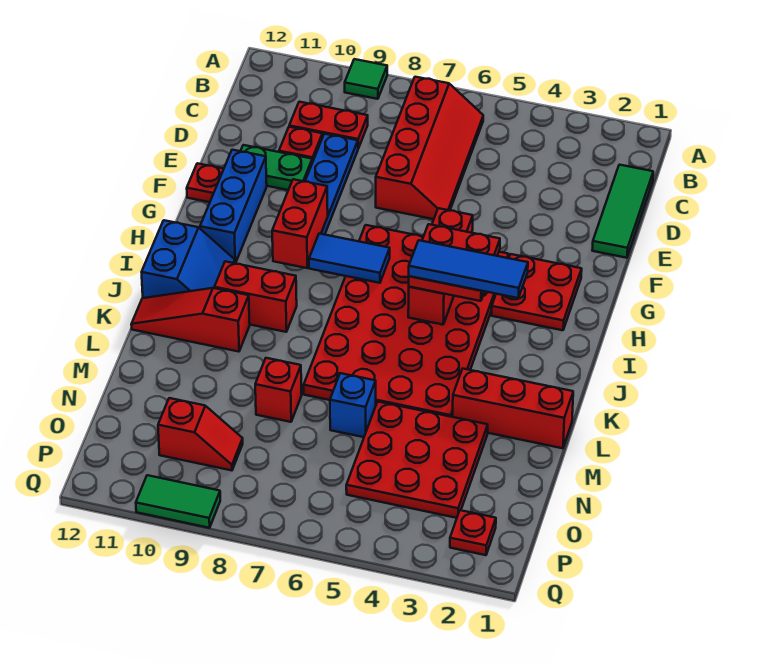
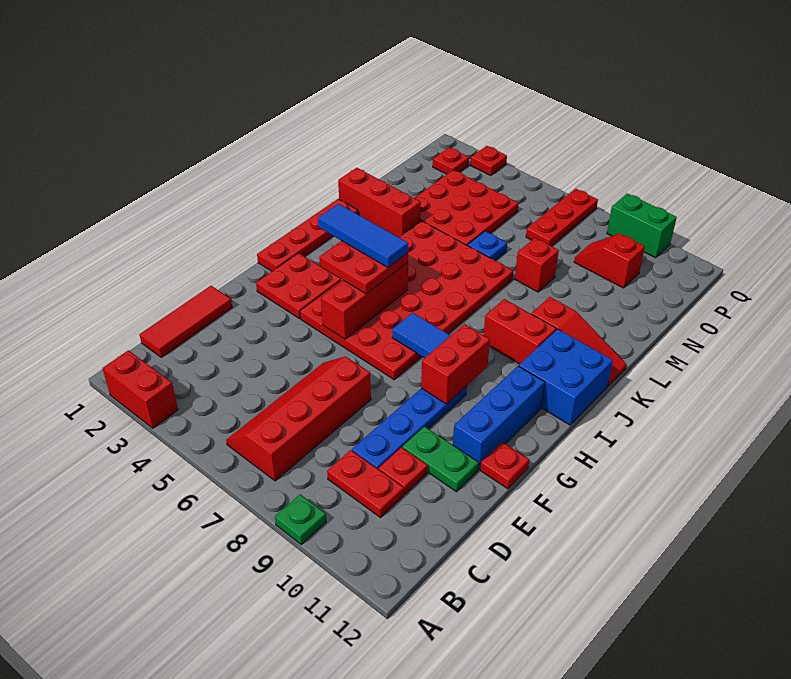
none -> red brick A2:A3 level 1
green tile A9 level 1 -> green plate A9 level 1
green tile C1:E1 level 1 -> red tile C1:E1 level 1
none -> red plate H1:K1 level 1
blue slope I11:J12 level 1 top 12 -> blue brick I11:J12 level 1
blue brick M6 level 1 -> blue plate M6 level 1
none -> red plate O7:Q7 level 1
none -> red plate Q3 level 1
green tile Q9:Q10 level 1 -> green brick Q9:Q10 level 1

